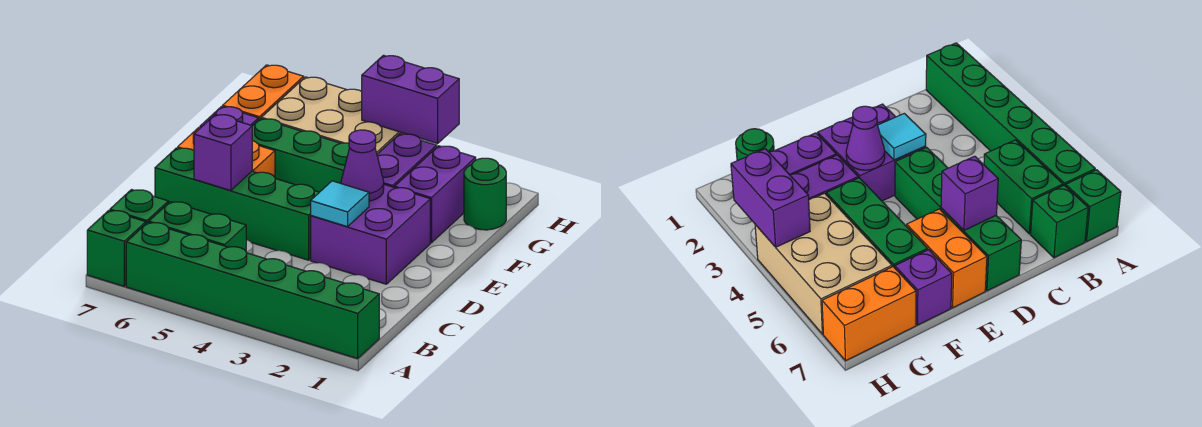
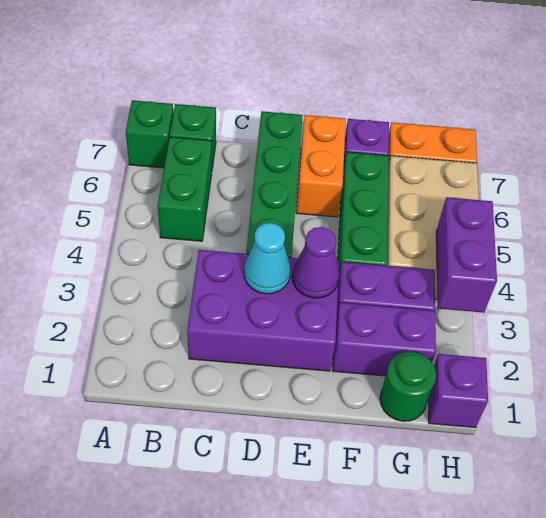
green brick A1:A6 level 1 -> none
purple brick D2:E3 level 1 -> purple brick C2:E3 level 1
cyan tile D3 level 2 -> cyan cone D3 level 2
purple brick D6 level 2 -> purple brick H1 level 1

